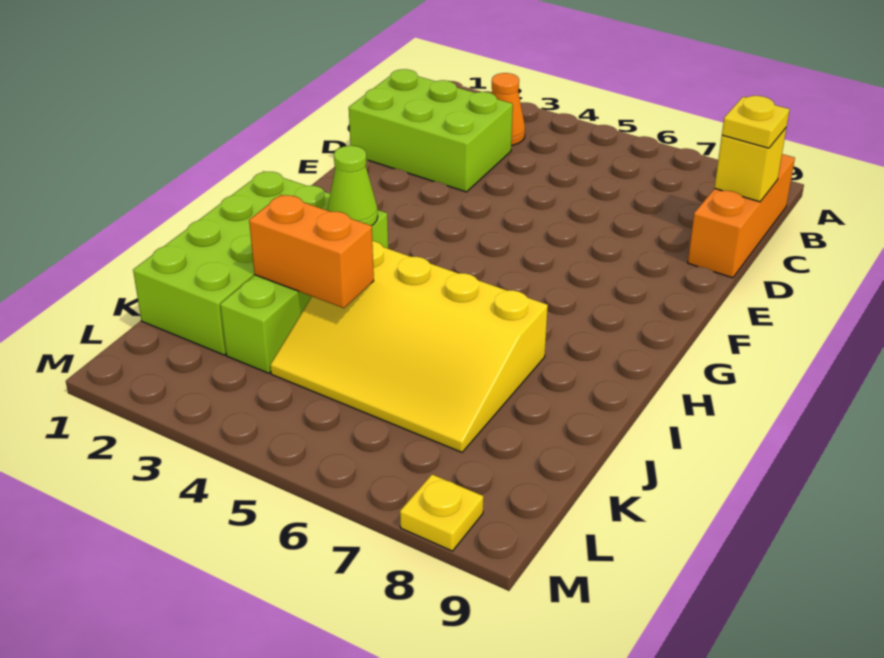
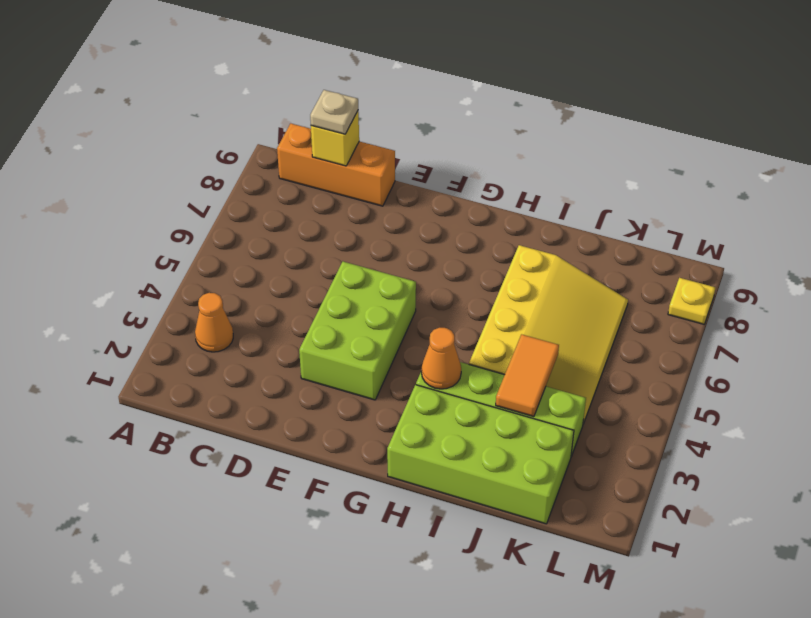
lime brick C1:D3 level 1 -> lime brick E3:F5 level 1
yellow plate C9 level 3 -> tan plate C9 level 3
lime cone H3 level 2 -> orange cone H3 level 2
orange brick J3:J4 level 2 -> orange tile J3:J4 level 2

